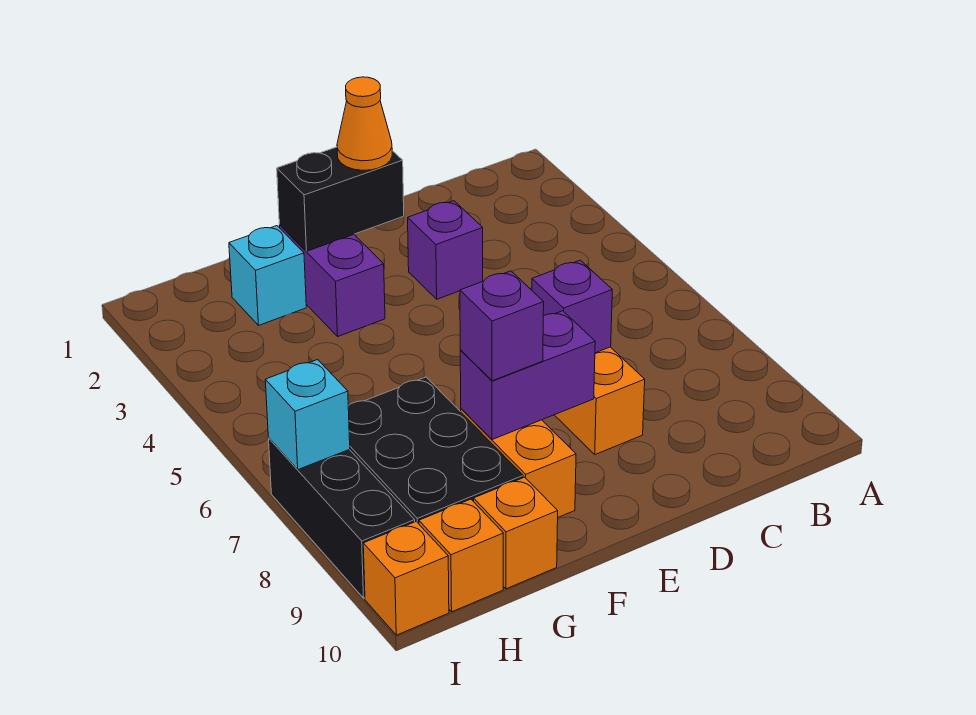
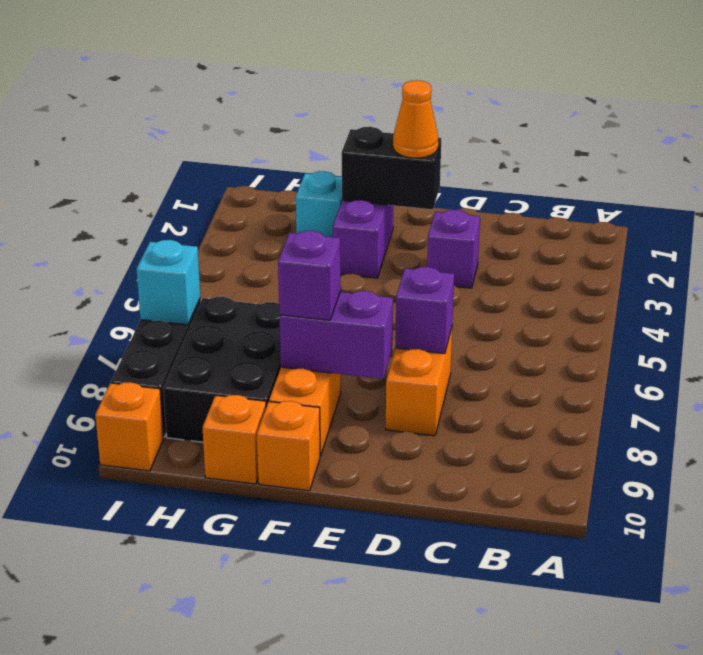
orange brick H10 level 1 -> orange brick F10 level 1

